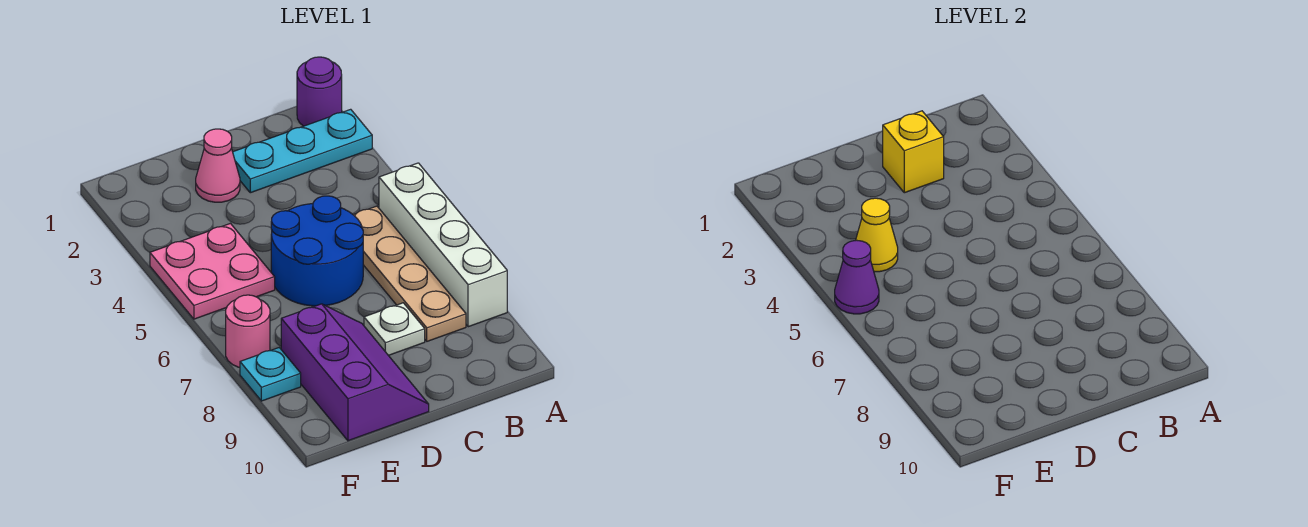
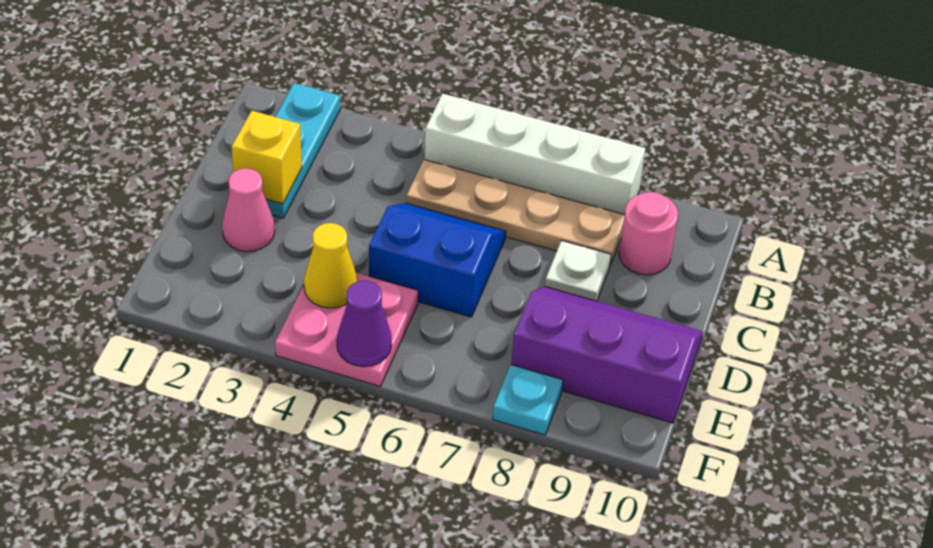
purple round brick A1 level 1 -> none
blue round brick C5:D6 level 1 -> blue slope C5:D6 level 1 top D
pink round brick F7 level 1 -> pink round brick B9 level 1

